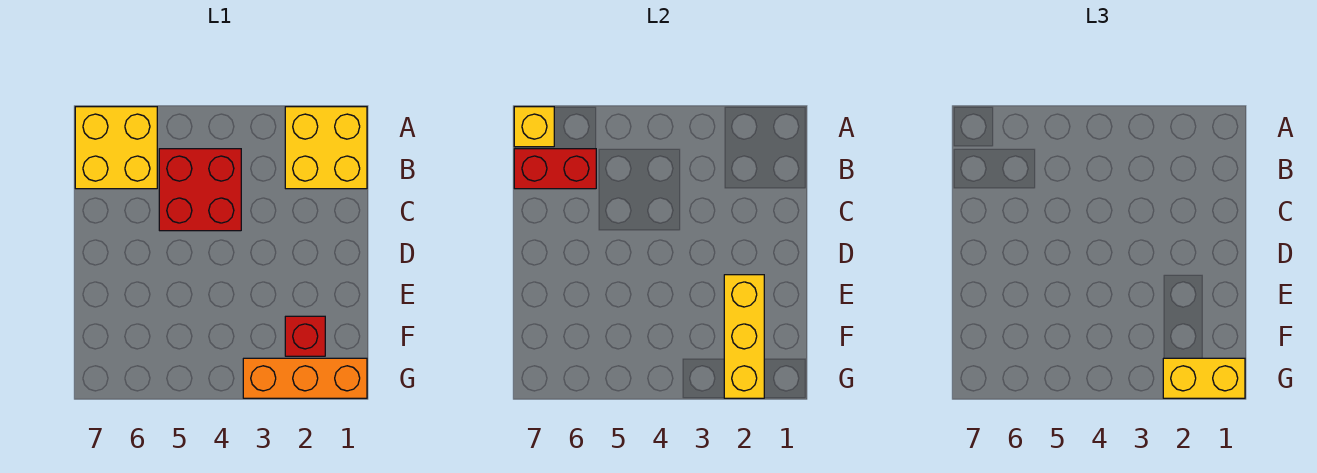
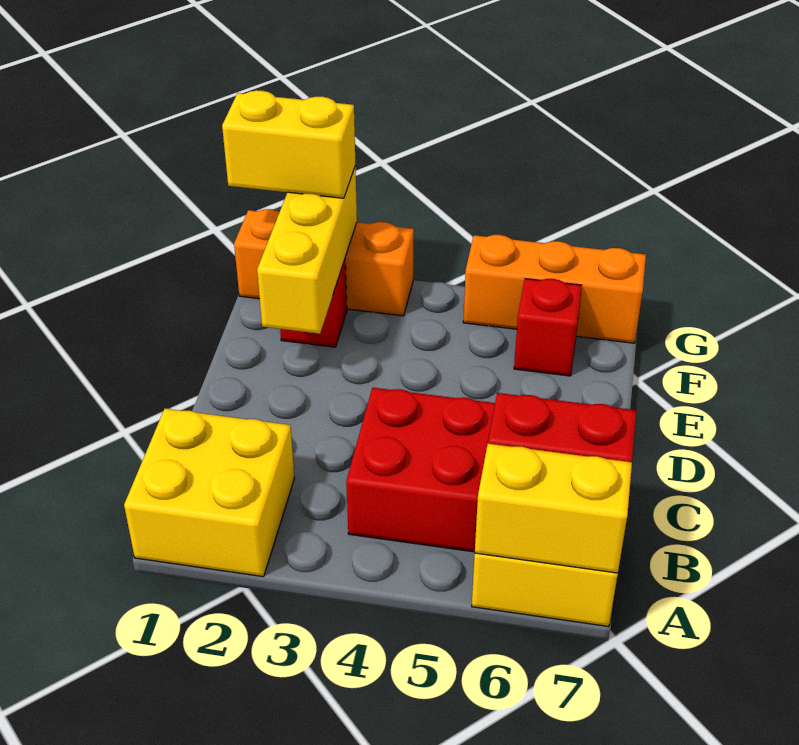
yellow brick A7 level 2 -> yellow brick A6:A7 level 2
none -> red brick F6 level 1
none -> orange brick G5:G7 level 1

